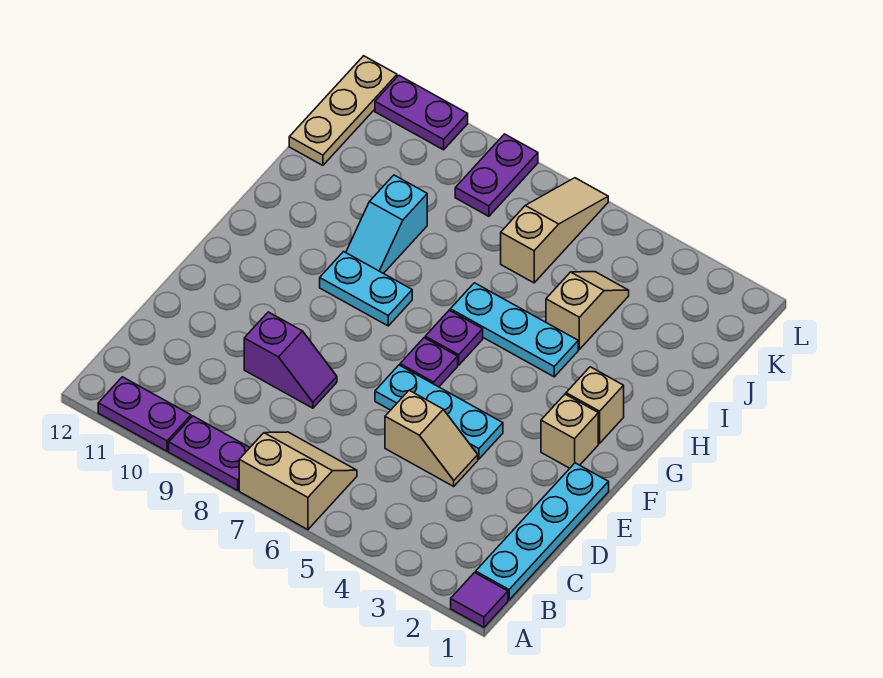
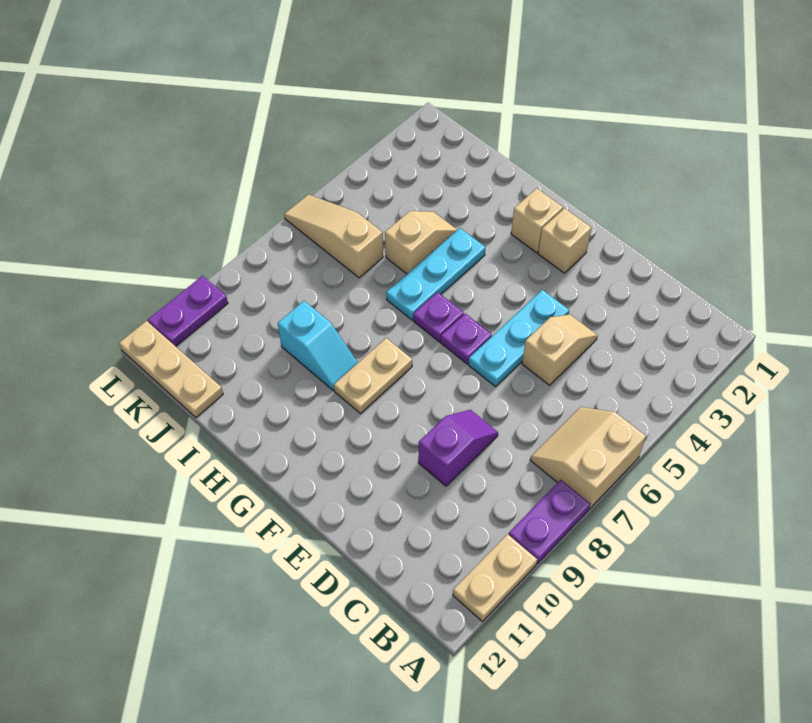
purple tile A1 level 1 -> none
purple plate A10:A11 level 1 -> tan plate A10:A11 level 1
cyan plate B1:E1 level 1 -> none
cyan plate G8:G9 level 1 -> tan plate G8:G9 level 1
tan slope I4:J4 level 1 top I -> tan slope I4:I5 level 1 top 5
purple plate K8:L8 level 1 -> none

